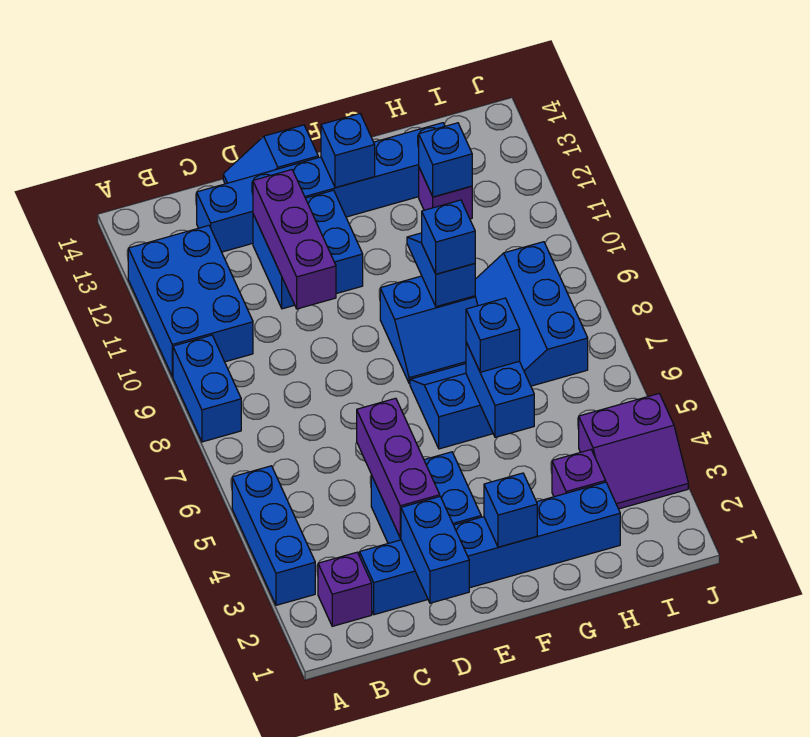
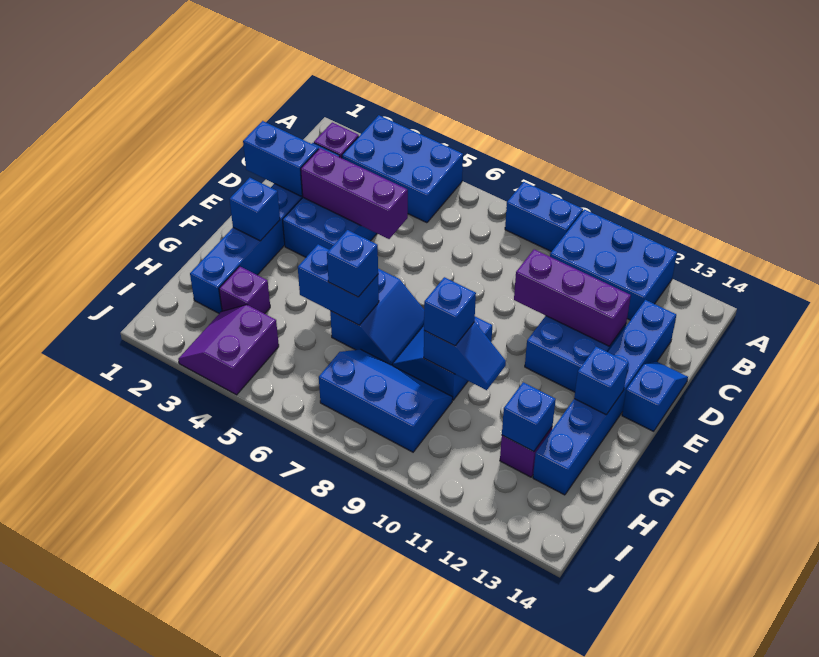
blue brick A3:A5 level 1 -> blue brick A3:B5 level 1

